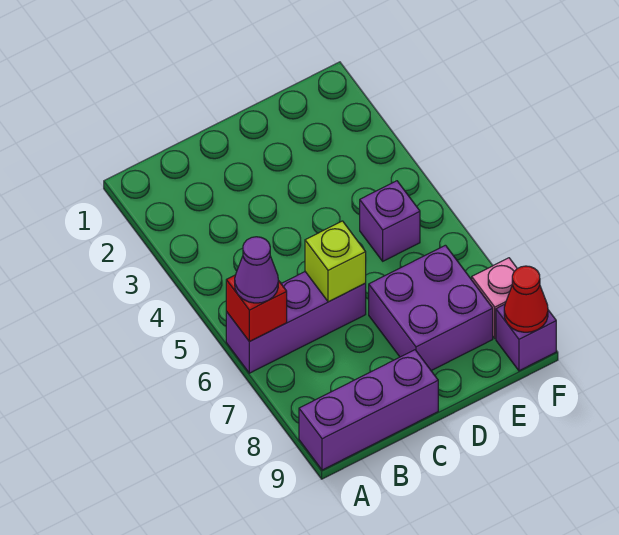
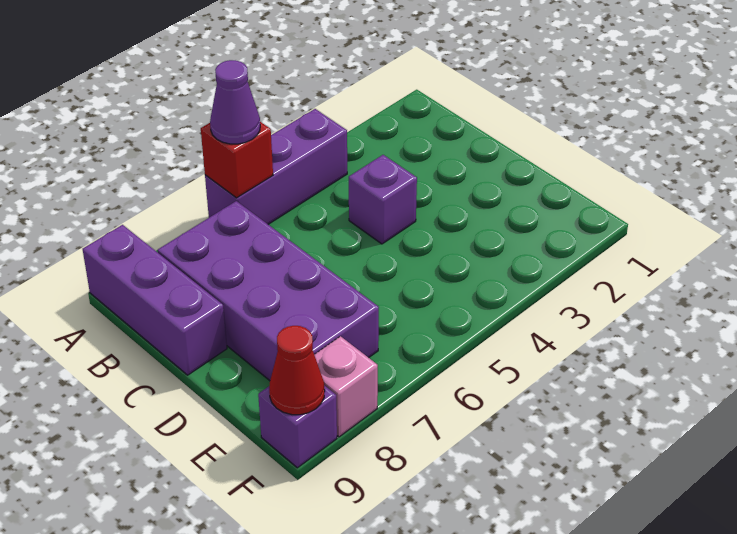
purple brick A6:C6 level 1 -> purple brick A4:A6 level 1
lime brick C6 level 2 -> none
purple brick D7:E8 level 1 -> purple brick B7:E8 level 1
purple brick E5 level 1 -> purple brick C4 level 1

